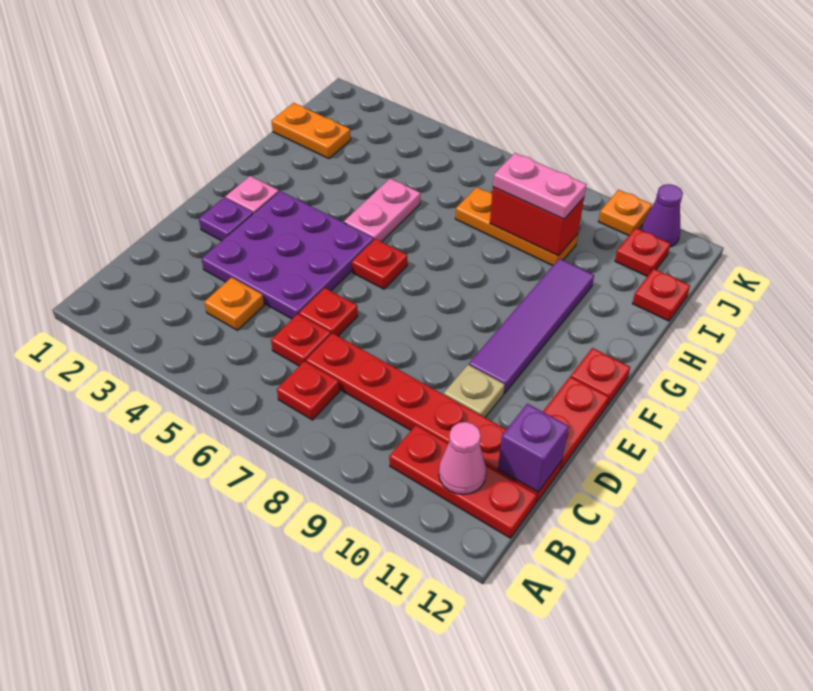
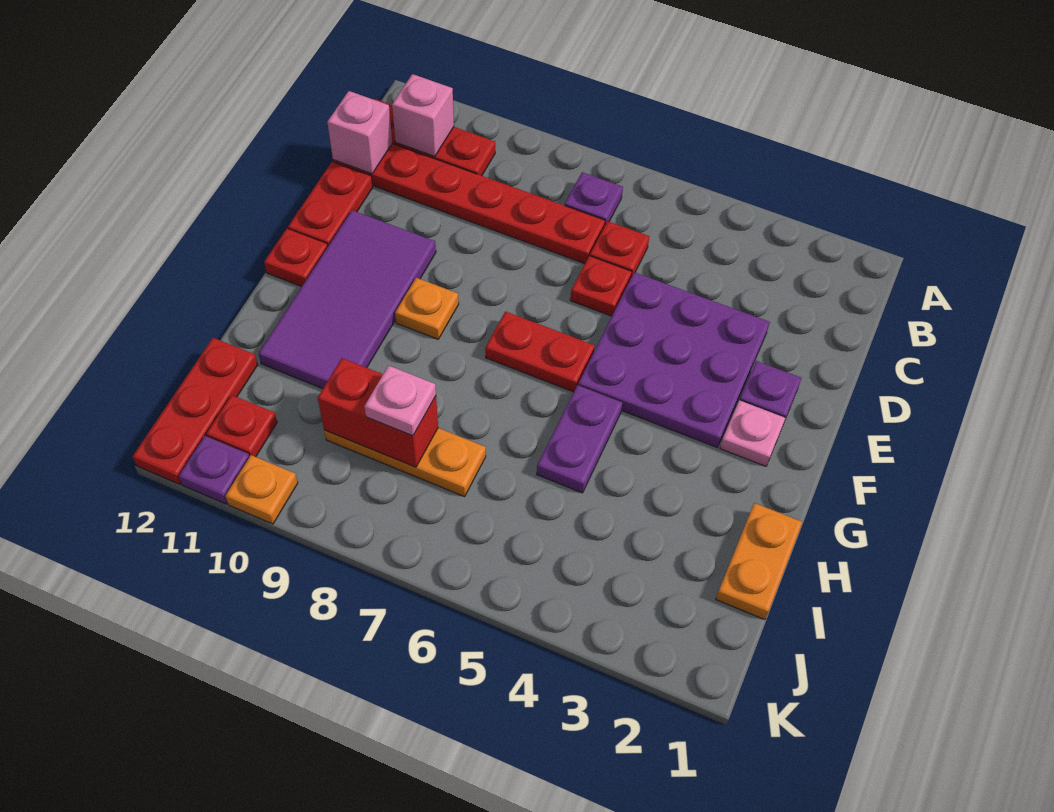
red plate B7 level 1 -> purple plate B7 level 1
pink cone B11 level 2 -> pink brick B11 level 2
orange plate C4 level 1 -> orange plate F9 level 1
purple brick C12 level 2 -> pink brick C12 level 2
tan plate D10 level 1 -> none
purple tile E10:H10 level 1 -> purple tile E10:H11 level 1
red plate F6 level 1 -> red plate F6:F7 level 1
pink plate G5:H5 level 1 -> purple plate G5:H5 level 1
orange plate I1:I2 level 1 -> orange plate H1:I1 level 1
pink plate I8:I9 level 3 -> pink plate I8 level 3
red plate I12 level 1 -> red plate I12:K12 level 1
purple cone K11 level 1 -> purple plate K11 level 1

